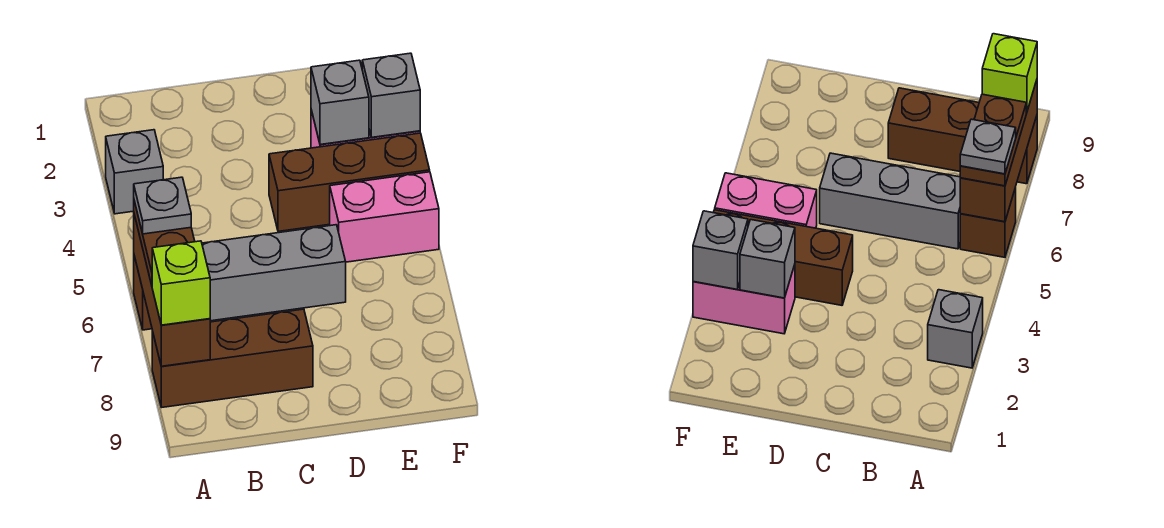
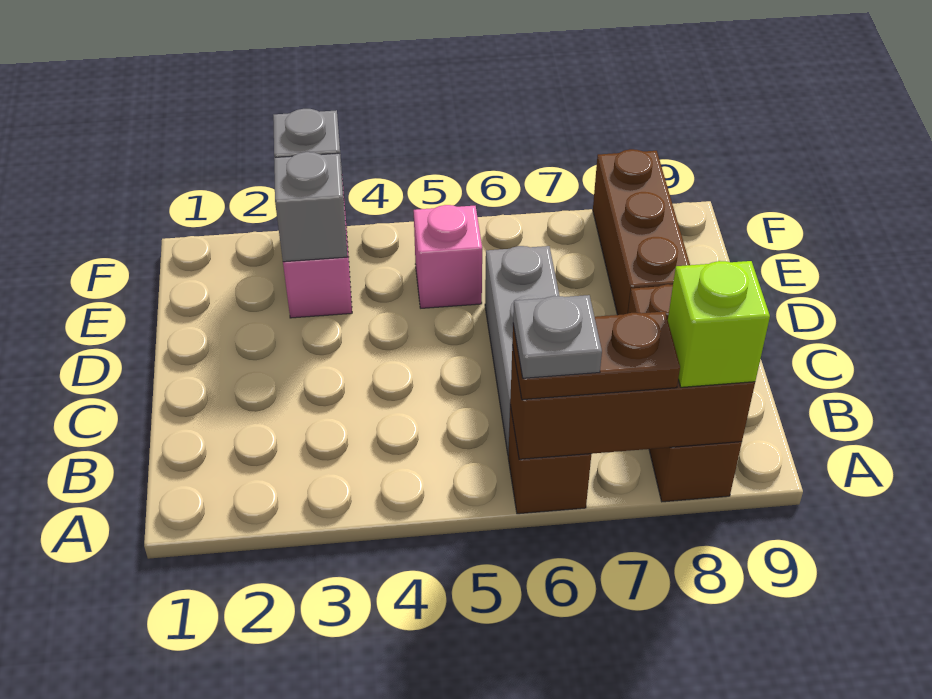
grey brick A3 level 1 -> none
brown brick D4:F4 level 1 -> brown brick D8:F8 level 1
pink brick E5:F5 level 1 -> pink brick E5 level 1

